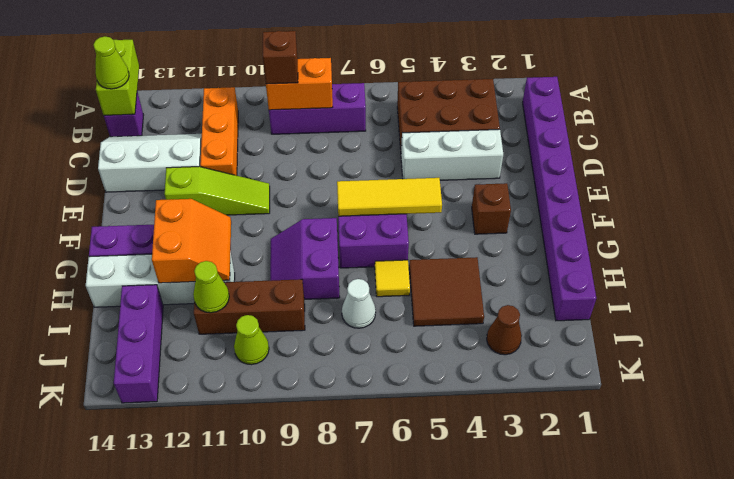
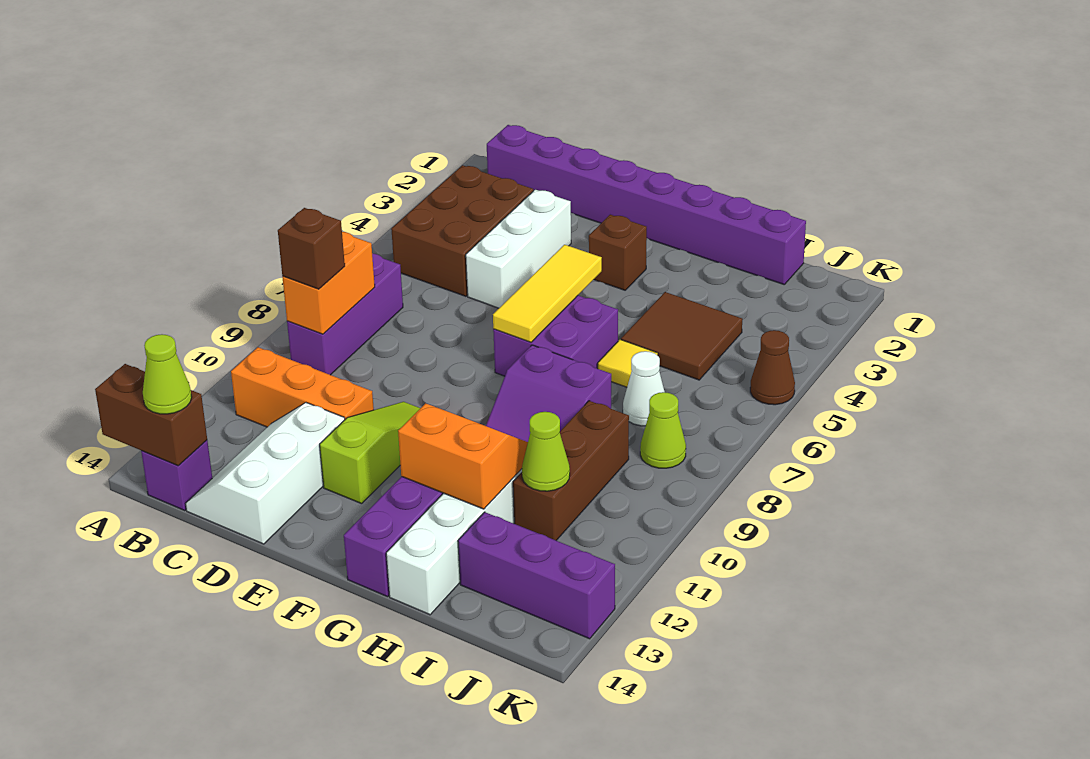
lime brick A14:B14 level 2 -> brown brick A14:B14 level 2
brown cone J3 level 1 -> brown cone K5 level 1
lime cone J10 level 1 -> lime cone J8 level 1

